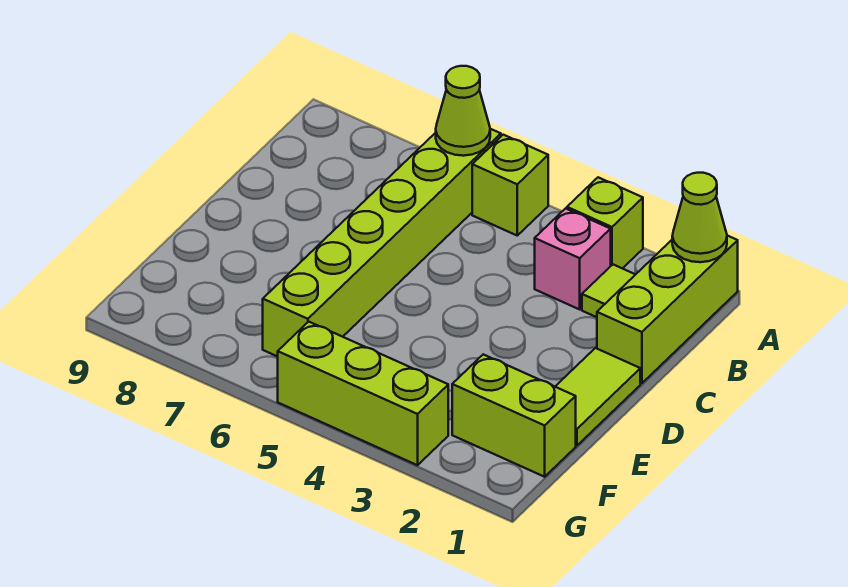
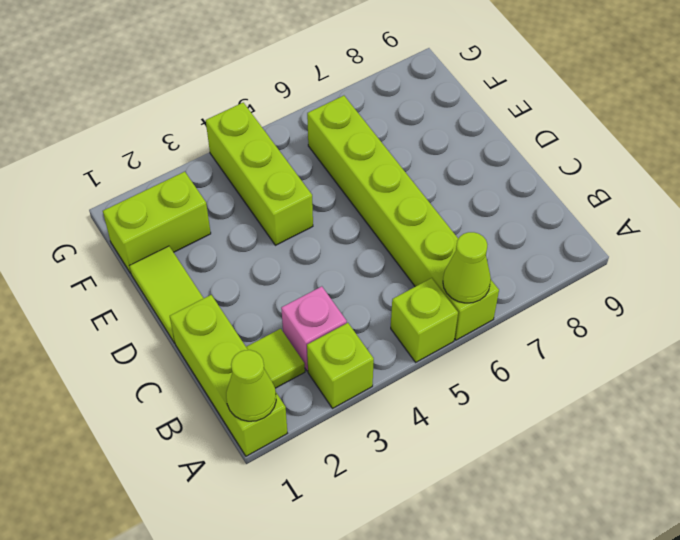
lime brick G3:G5 level 1 -> lime brick E4:G4 level 1

